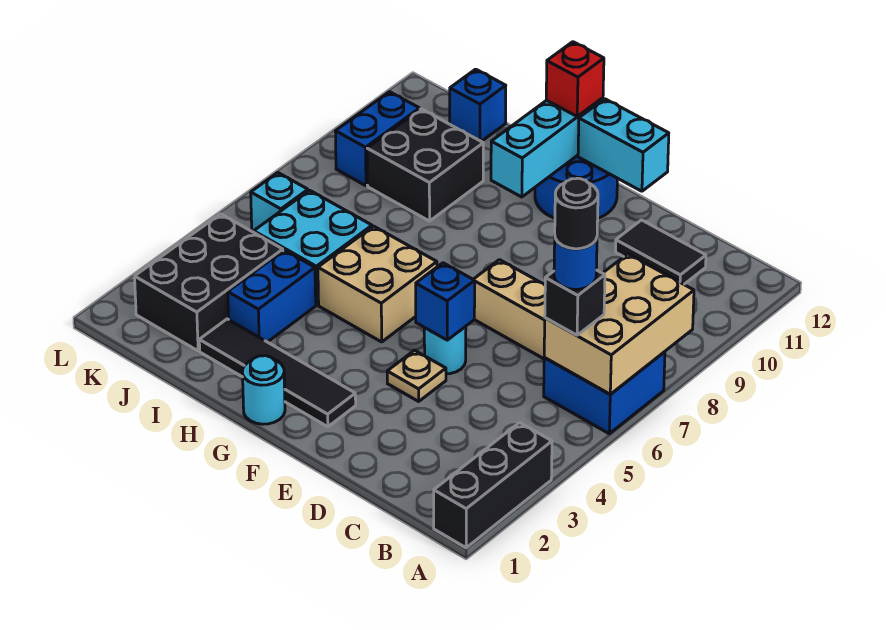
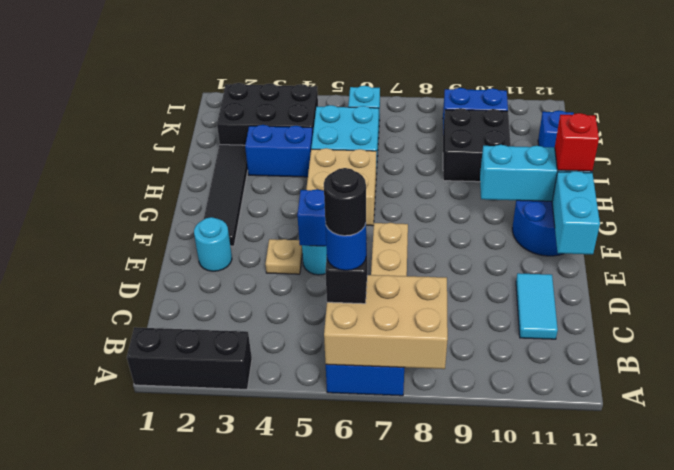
black tile C11:D11 level 1 -> cyan tile C11:D11 level 1
cyan round brick G1 level 1 -> cyan round brick E2 level 1

